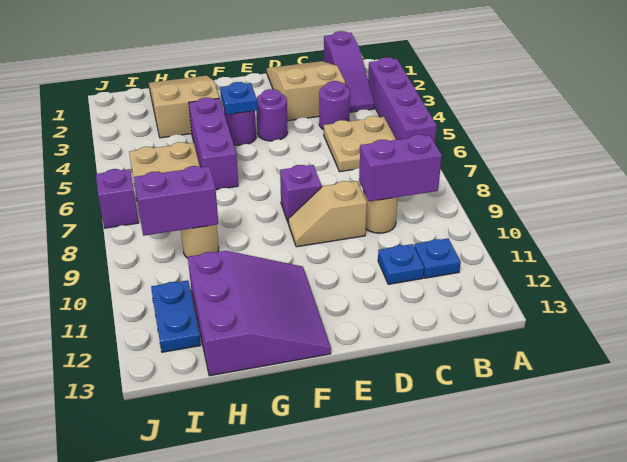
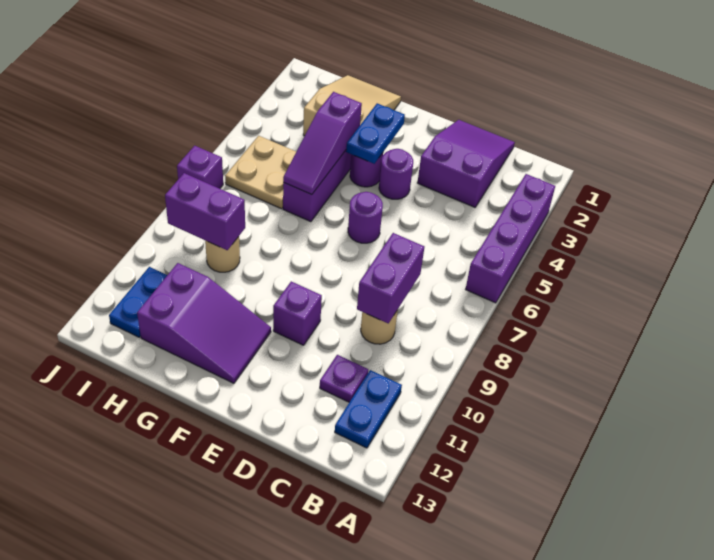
purple slope B1:B3 level 1 top 1 -> purple slope G4:G6 level 2 top 4
tan plate B5:C6 level 1 -> none
purple brick B9:C9 level 2 -> purple brick C8:C9 level 2
blue plate B11 level 1 -> blue plate B11:B12 level 1
tan slope C1:D3 level 1 top 3 -> purple slope C1:D3 level 1 top 3
purple round brick C4 level 1 -> purple round brick E6 level 1
blue plate C11 level 1 -> purple plate C11 level 1
tan slope D9:E9 level 1 top D -> none
purple brick E8 level 1 -> purple brick E10 level 1
blue plate F4 level 2 -> blue plate F3:F4 level 2
purple slope F11:H13 level 1 top H -> purple slope F11:H12 level 1 top H

